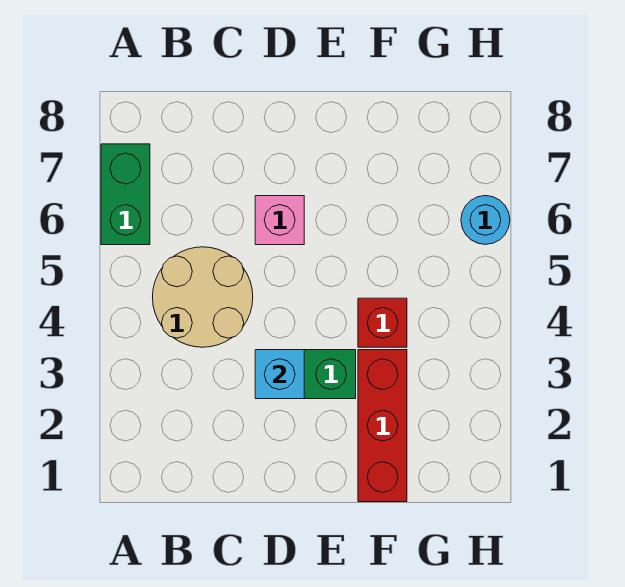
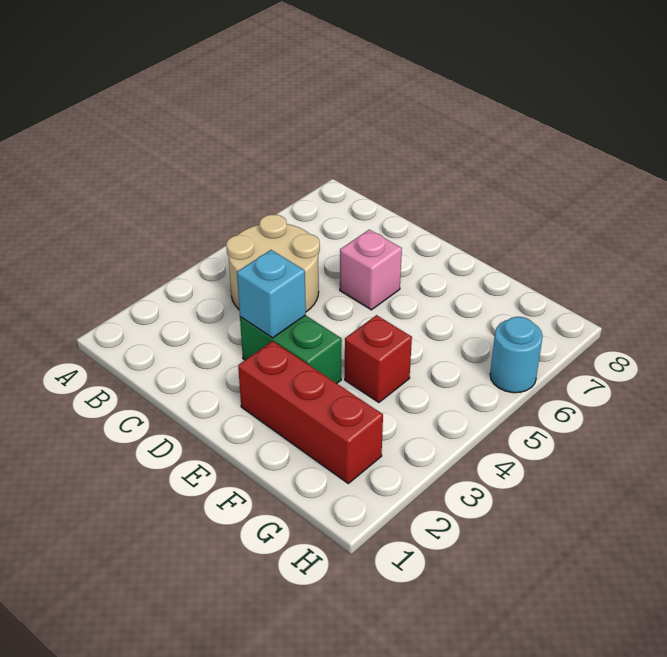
green brick A6:A7 level 1 -> none
red brick F1:F3 level 1 -> red brick E2:G2 level 1

